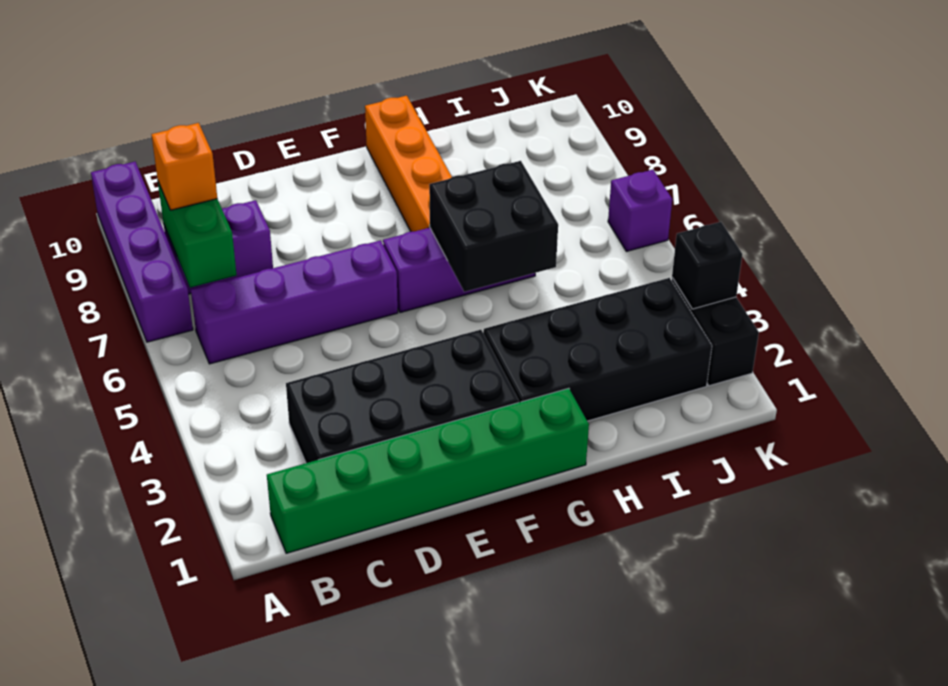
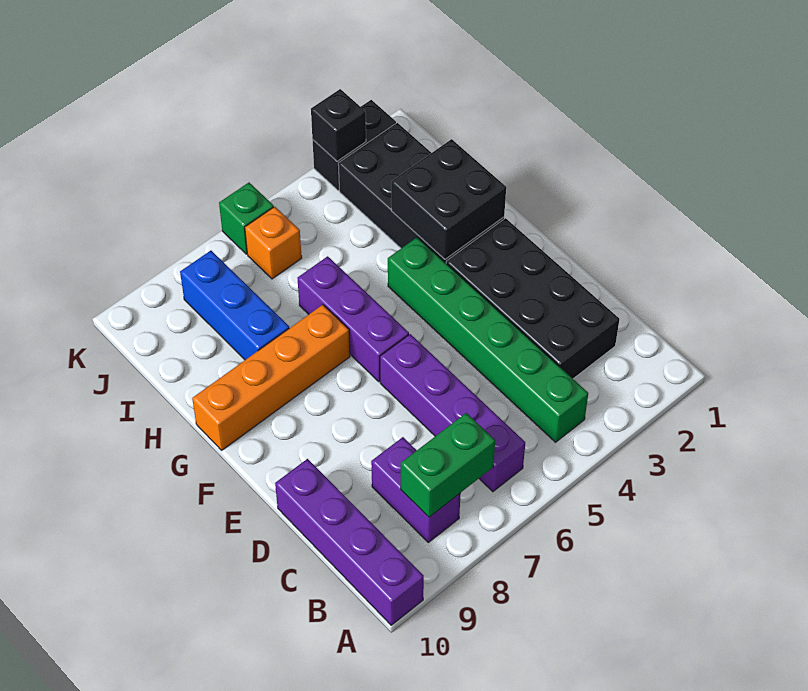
purple brick A7:A10 level 1 -> purple brick A10:D10 level 1
green brick B1:G1 level 1 -> green brick B4:G4 level 1
orange brick B8 level 3 -> orange brick J6 level 1
black brick G5:H6 level 2 -> black brick G2:H3 level 2
none -> blue brick H8:J8 level 1
purple brick K6 level 1 -> green brick K6 level 1

